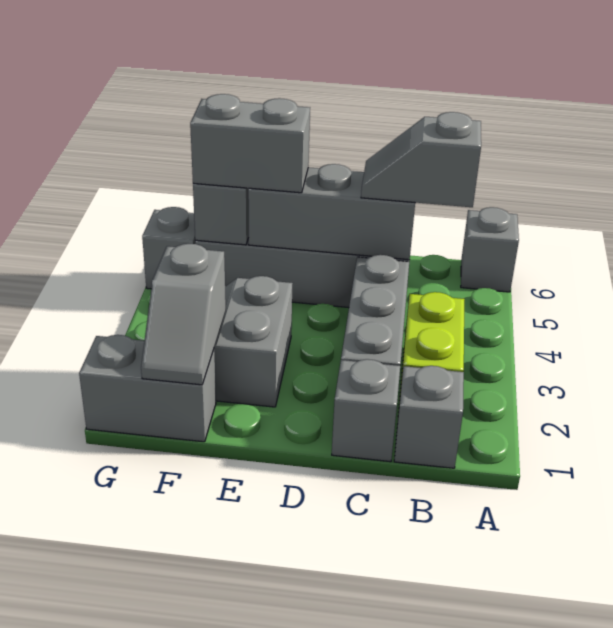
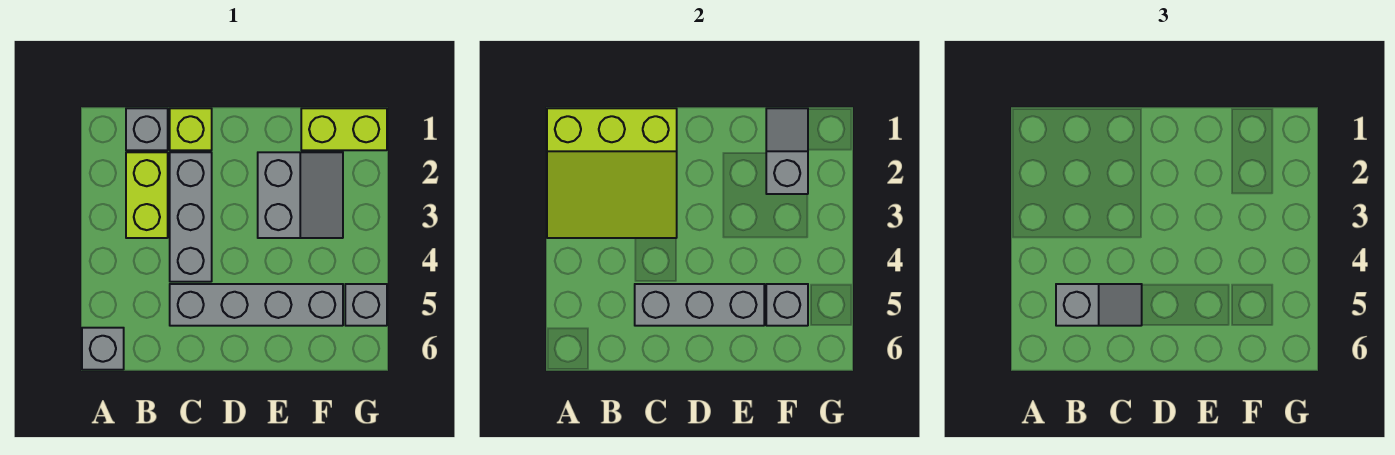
none -> lime slope A1:C3 level 2 top 1
grey brick C1 level 1 -> lime brick C1 level 1
grey brick E5:F5 level 3 -> none
grey brick F1:G1 level 1 -> lime brick F1:G1 level 1

